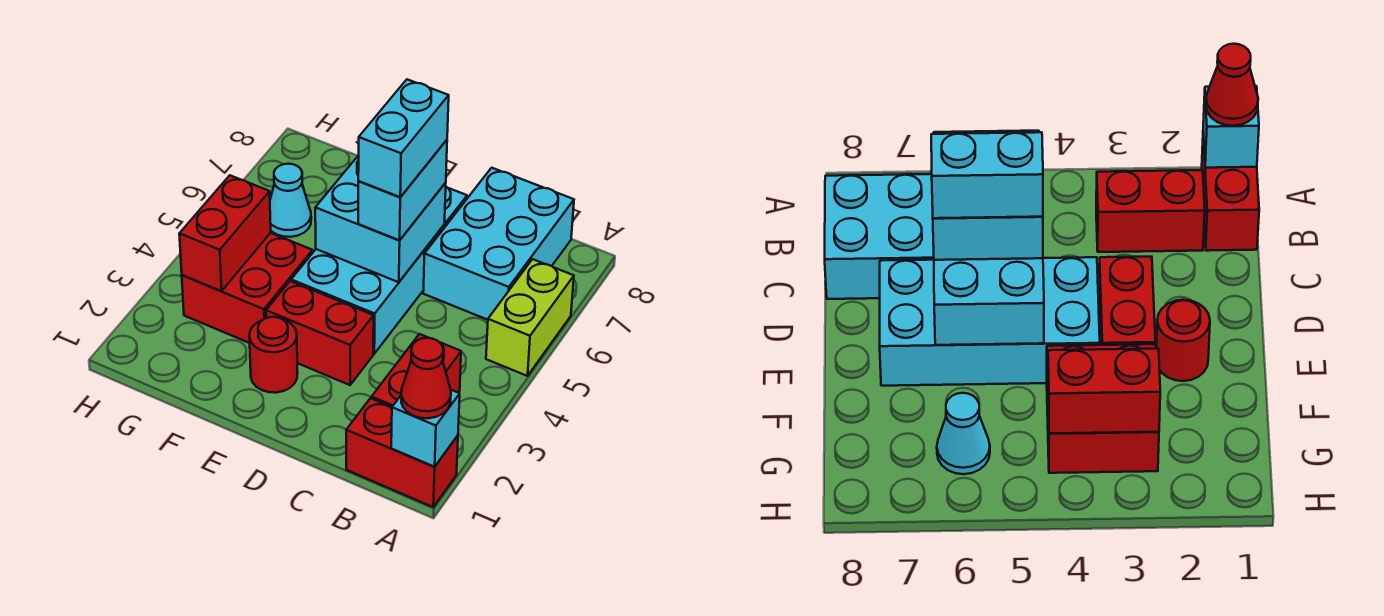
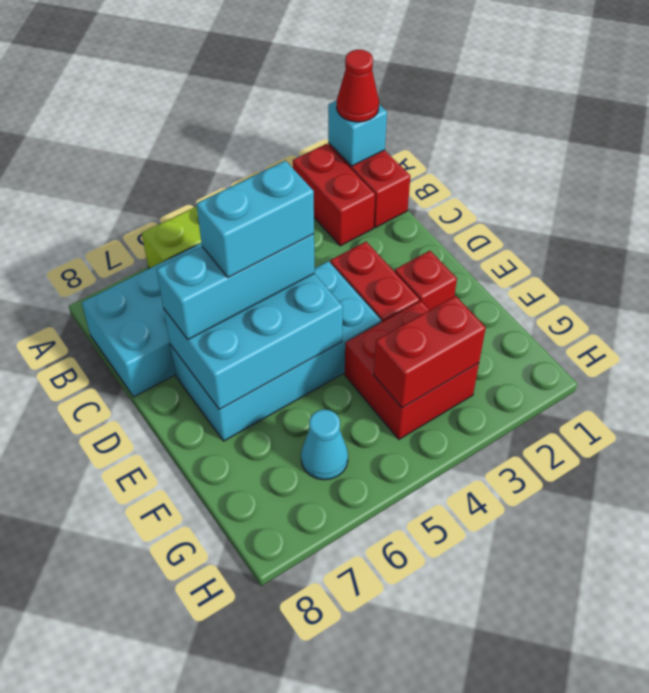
red brick B2:B3 level 1 -> red brick A2:B2 level 1
cyan brick D5:E6 level 2 -> cyan brick D5:E7 level 2
cyan brick D5:D6 level 3 -> cyan brick D5:D7 level 3
red round brick E2 level 1 -> red brick E2 level 1

